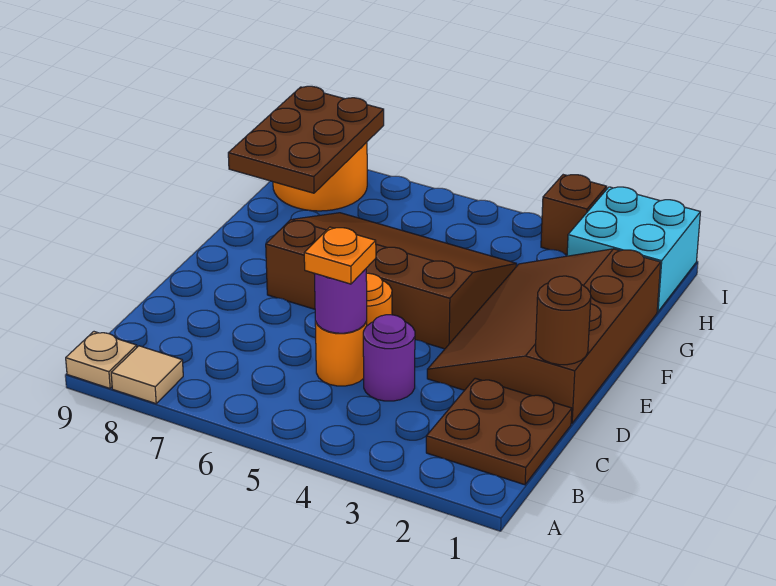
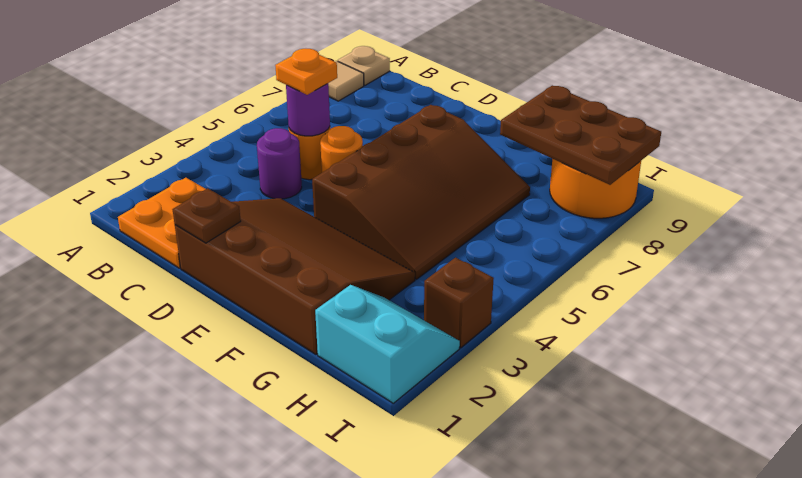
brown plate B1:C2 level 1 -> orange plate B1:C2 level 1
brown round brick D1 level 2 -> brown plate D1 level 2
cyan brick H1:I2 level 1 -> cyan slope H1:I2 level 1 top 1

